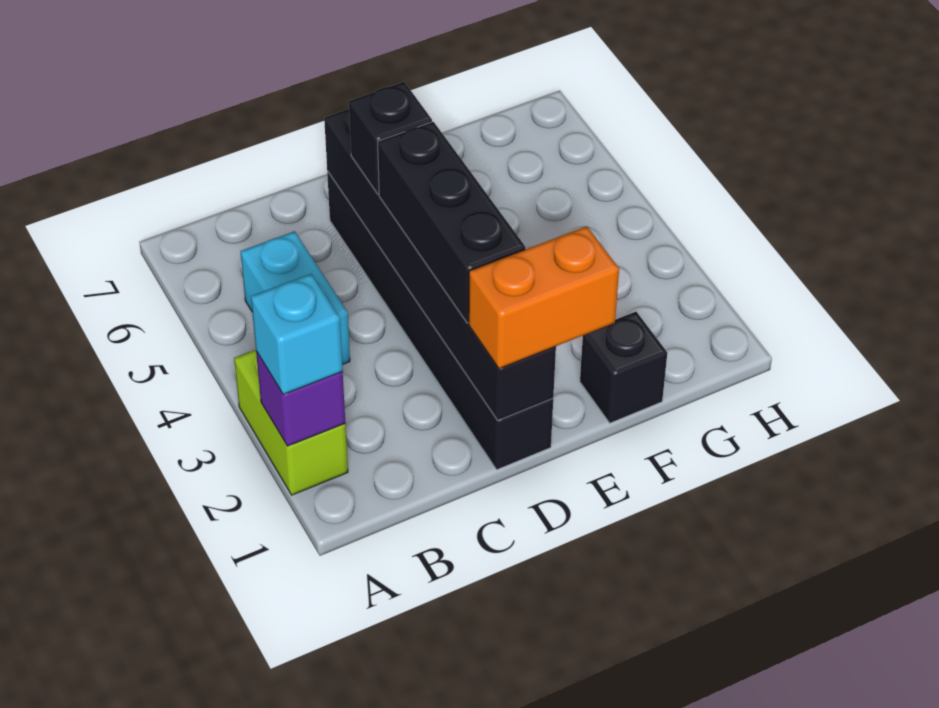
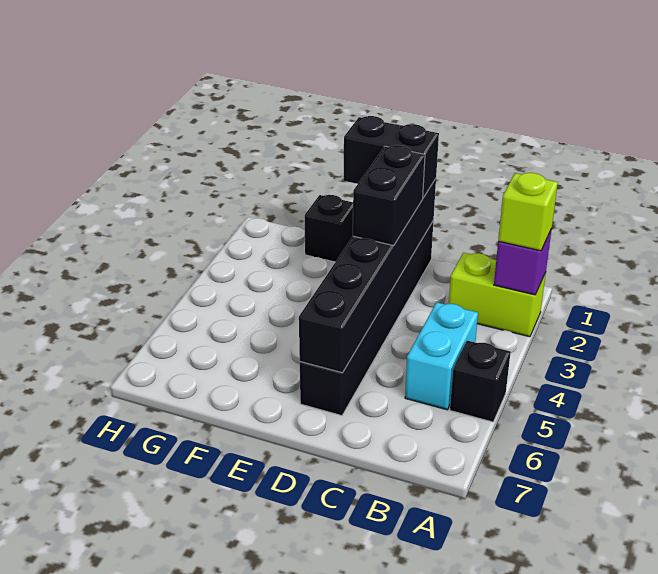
lime brick A2:A3 level 1 -> lime brick A2:B2 level 1
cyan brick A2 level 3 -> lime brick A2 level 3
orange brick D1:E1 level 3 -> black brick D1:E1 level 3
black brick D2:D4 level 3 -> black brick D2:D3 level 3
black brick D5 level 3 -> black brick A5 level 1

